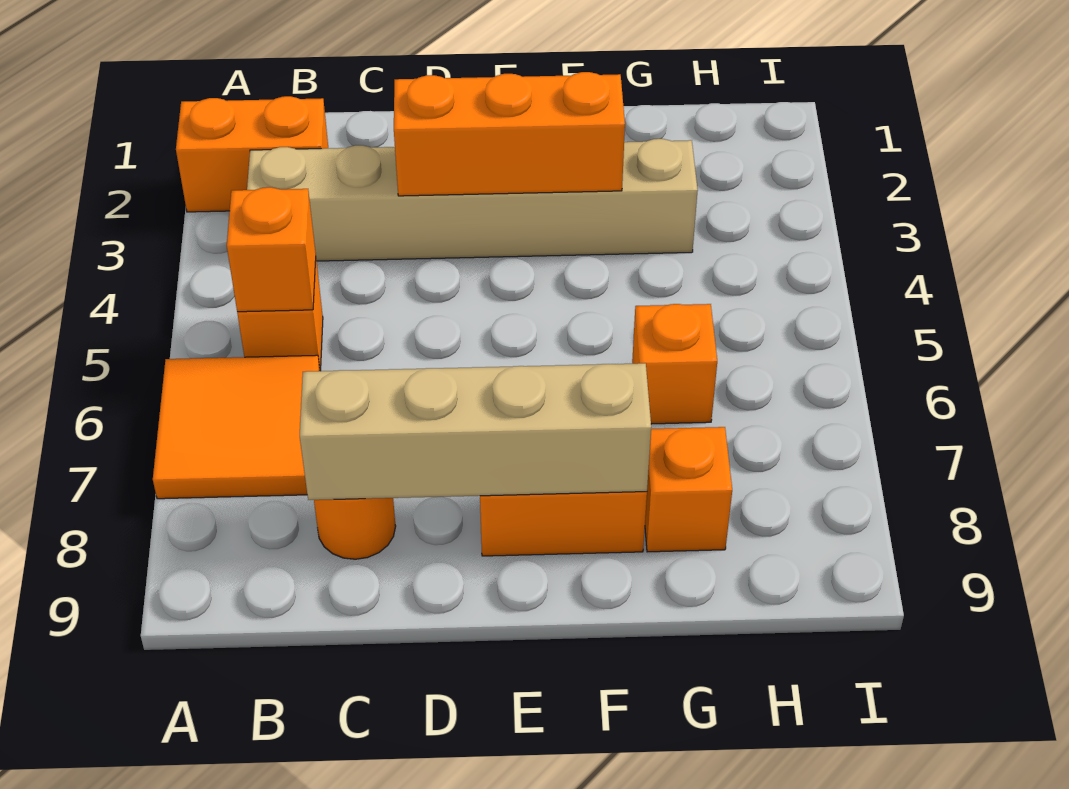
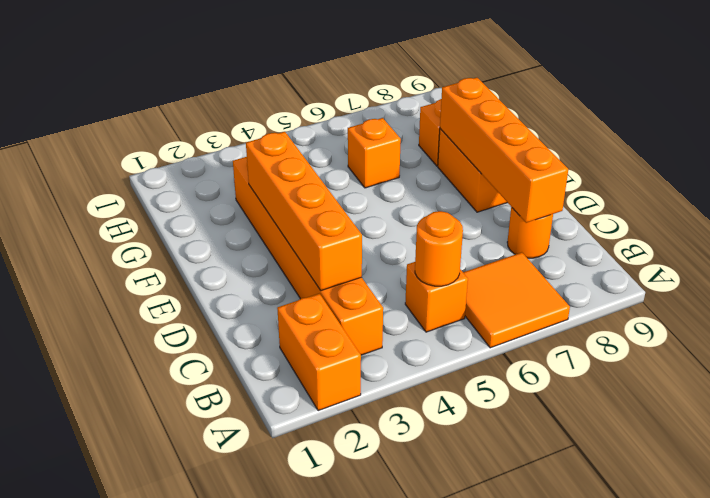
tan brick B3:G3 level 1 -> orange brick B3:G3 level 1
orange brick B5 level 2 -> orange round brick B5 level 2
tan brick C8:F8 level 2 -> orange brick C8:F8 level 2
orange brick D3:F3 level 2 -> orange brick C3:F3 level 2

